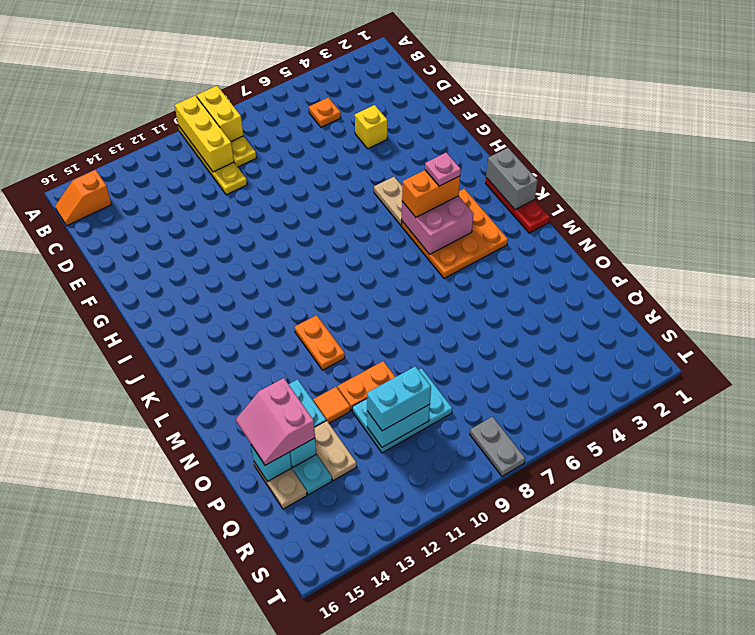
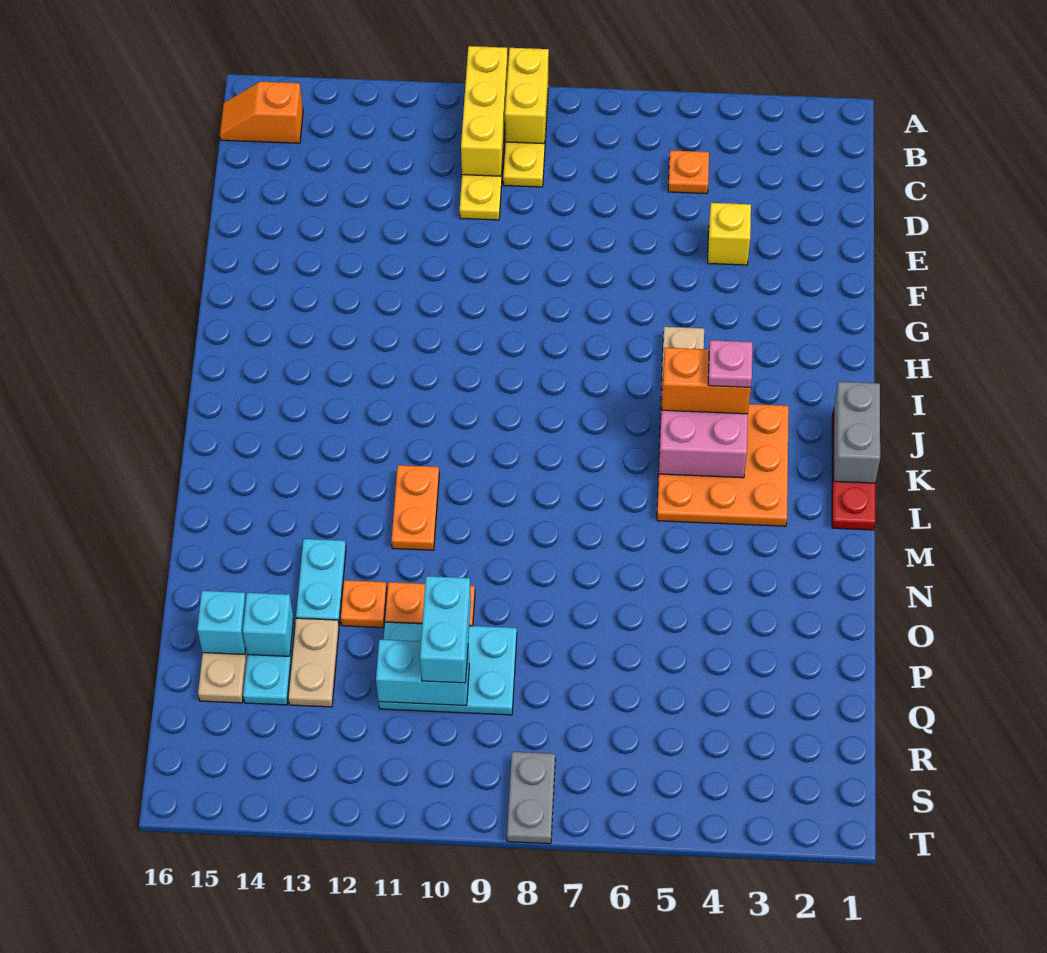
orange tile O12 level 1 -> orange plate O12 level 1
pink slope O14:P15 level 3 top 14 -> none
cyan brick Q10:Q11 level 3 -> cyan brick P10:Q10 level 3

